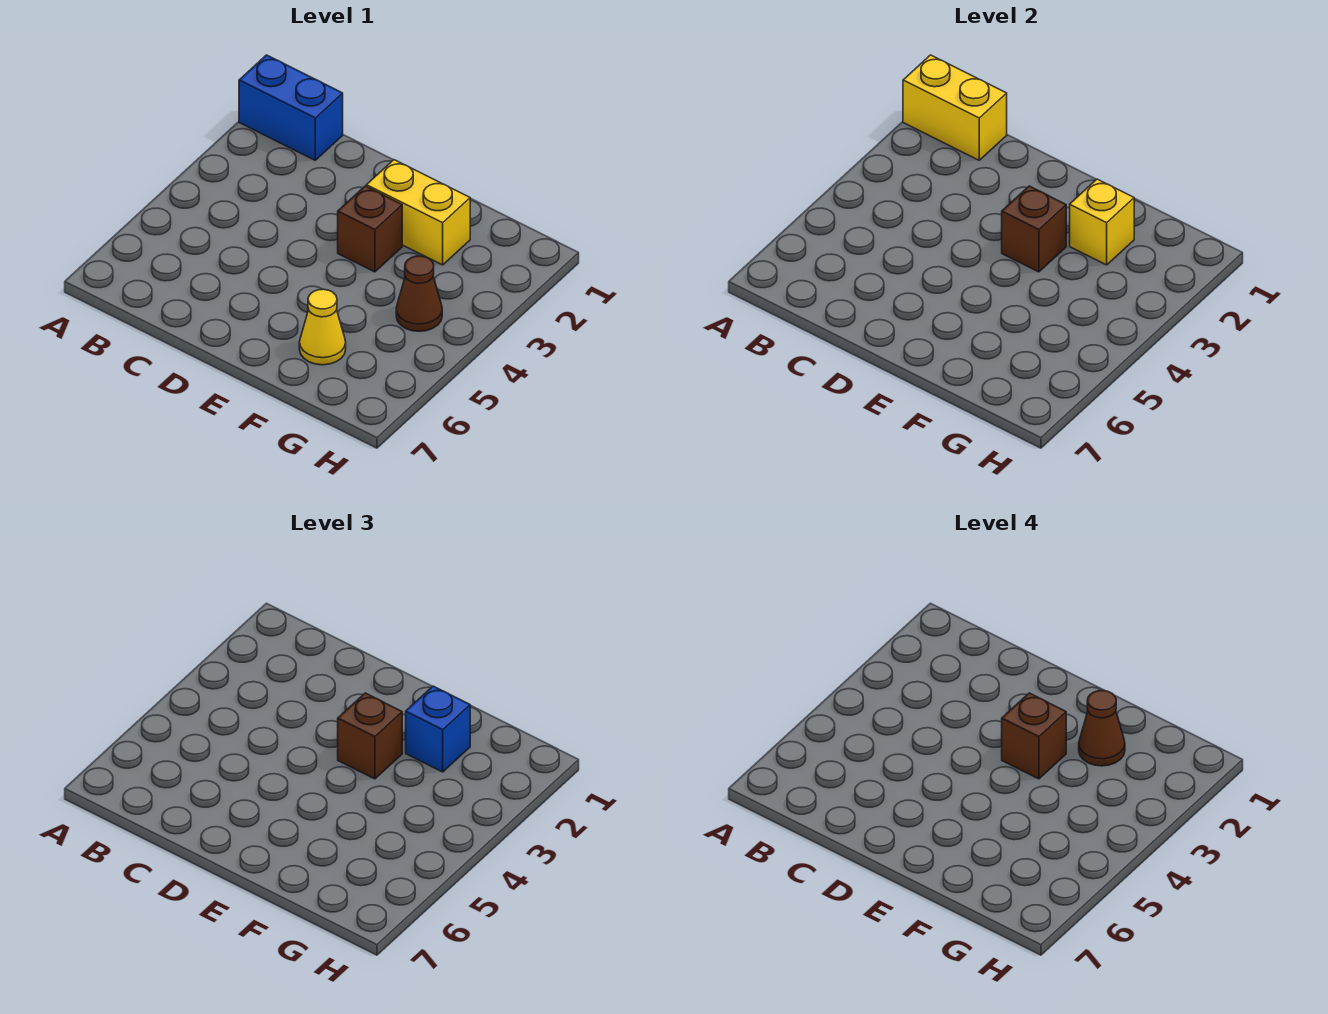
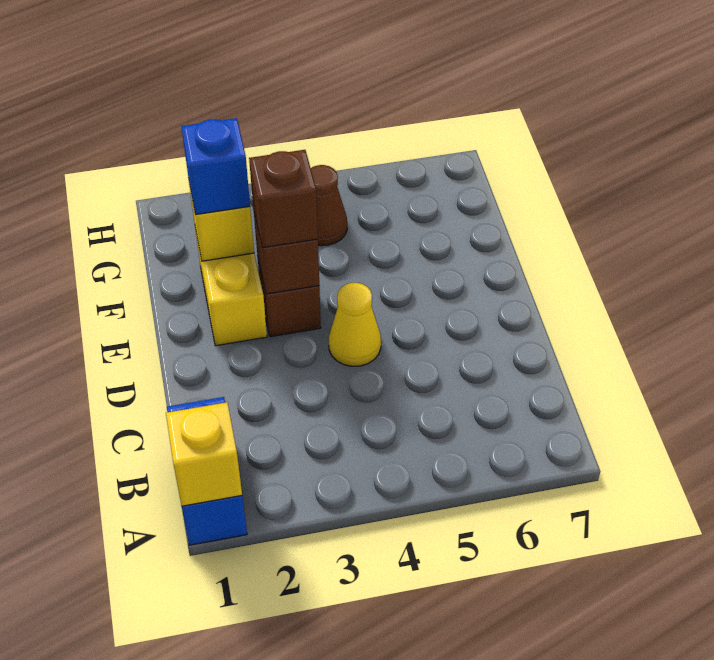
yellow brick A1:B1 level 2 -> yellow brick A1 level 2
brown brick E3 level 4 -> none
brown cone F2 level 4 -> none
yellow cone F6 level 1 -> yellow cone D4 level 1

